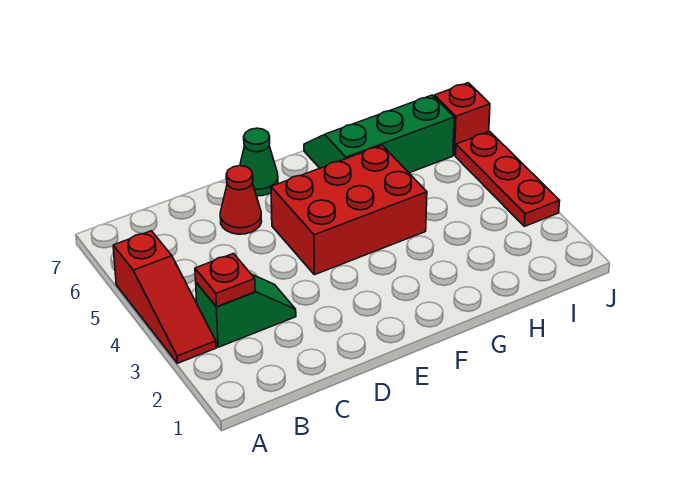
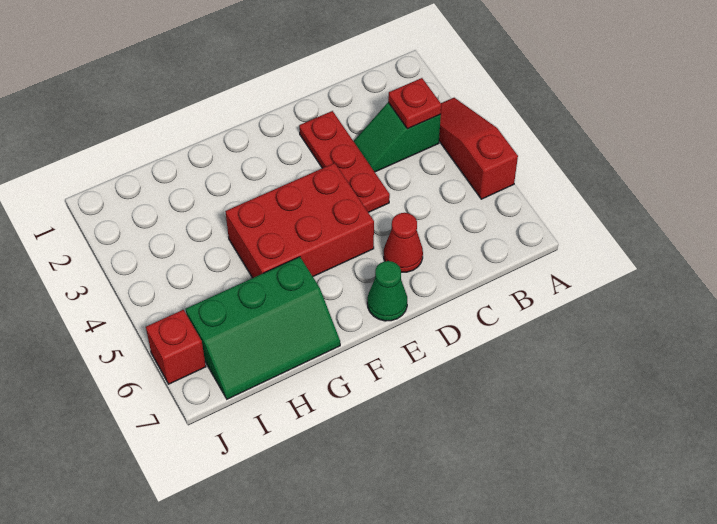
red plate J3:J5 level 1 -> red plate D2:D4 level 1

